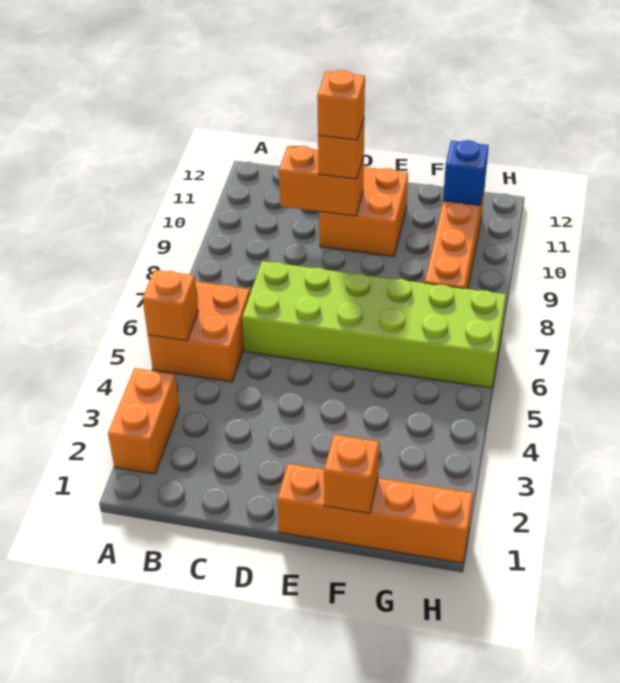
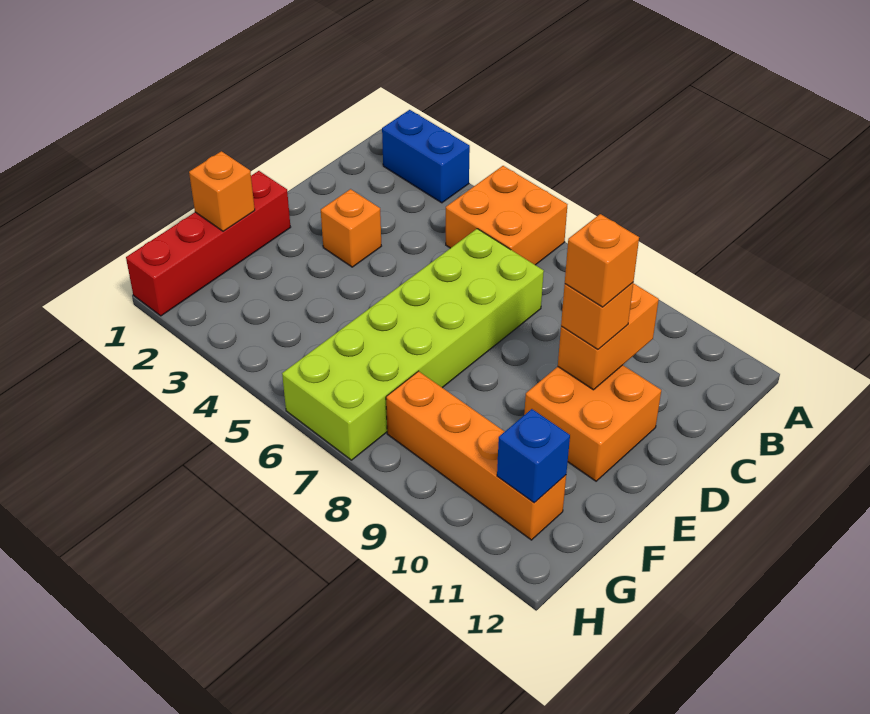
orange brick A2:A3 level 1 -> blue brick A2:A3 level 1
orange brick A5 level 2 -> orange brick D3 level 1
orange brick E1:H1 level 1 -> red brick E1:H1 level 1

